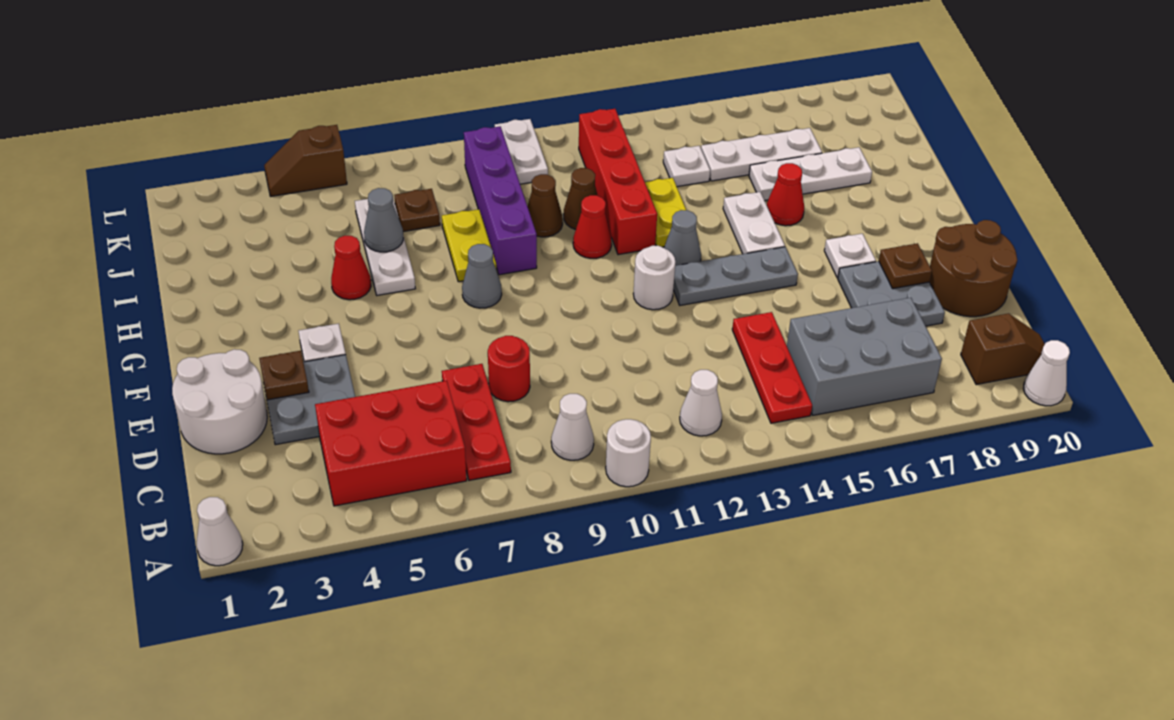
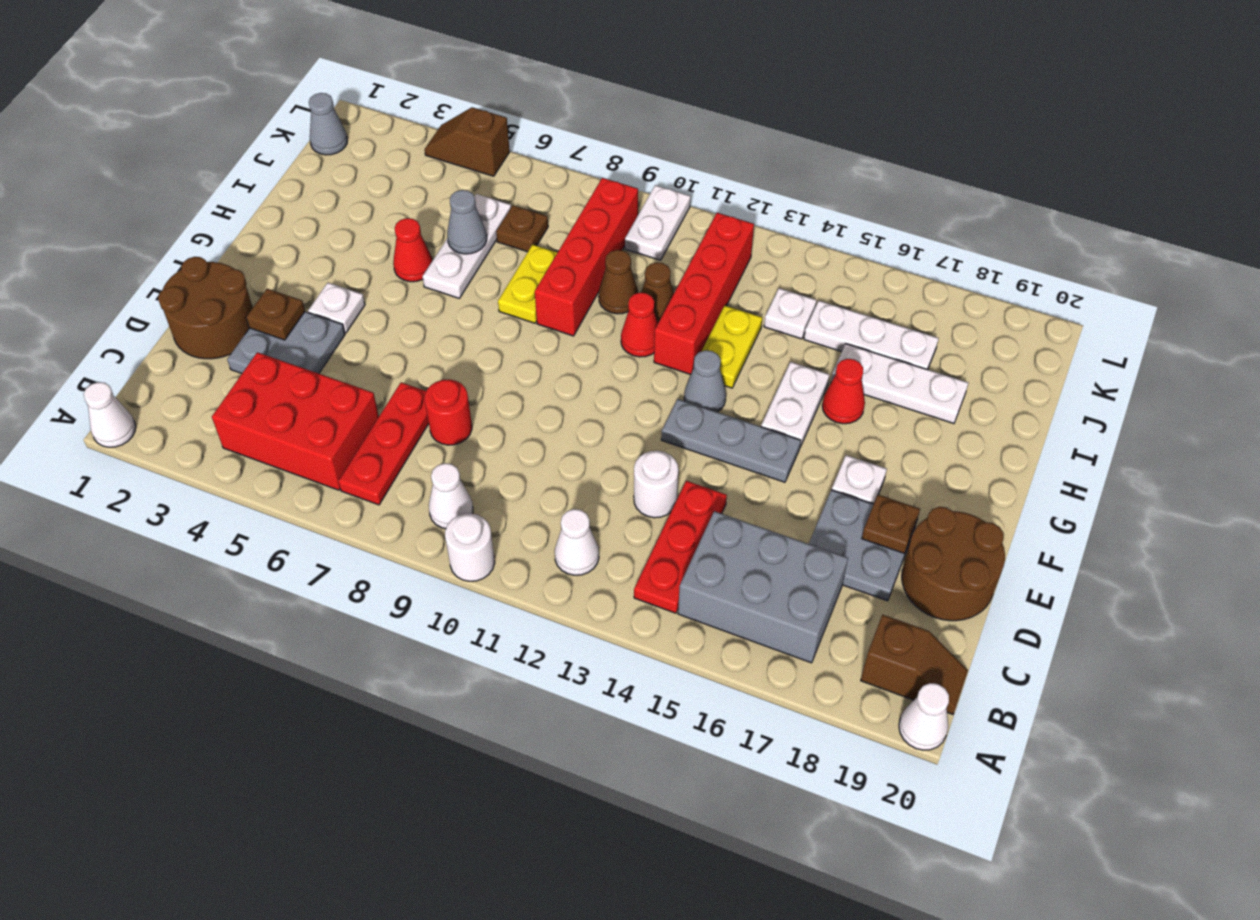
white round brick D1:E2 level 1 -> brown round brick D1:E2 level 1
white round brick F12 level 1 -> white round brick D13 level 1
grey cone G8 level 1 -> grey cone K1 level 1
purple brick H9:K9 level 1 -> red brick H9:K9 level 1

